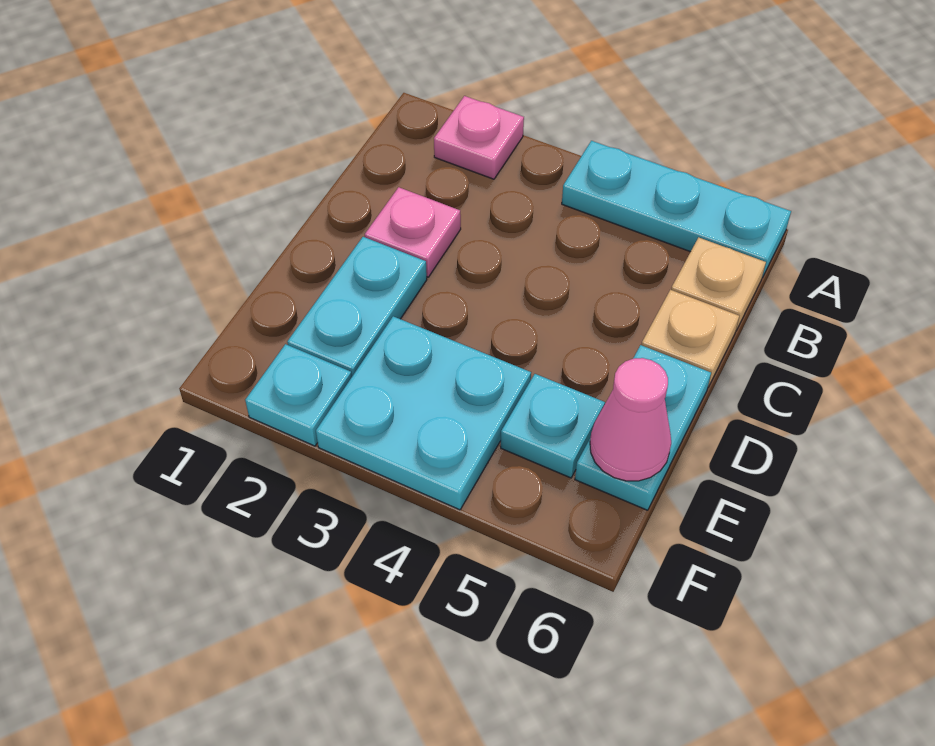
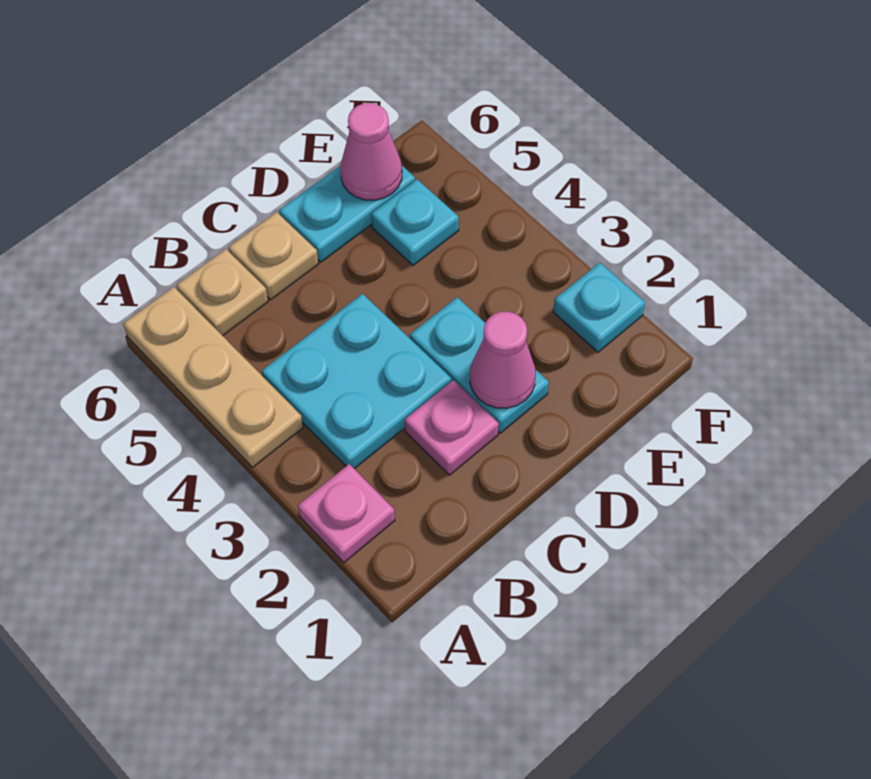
cyan plate A4:A6 level 1 -> tan plate A4:A6 level 1
cyan plate D2:E2 level 1 -> cyan plate D2:D3 level 1
none -> pink cone D2 level 2
cyan plate E3:F4 level 1 -> cyan plate B3:C4 level 1

